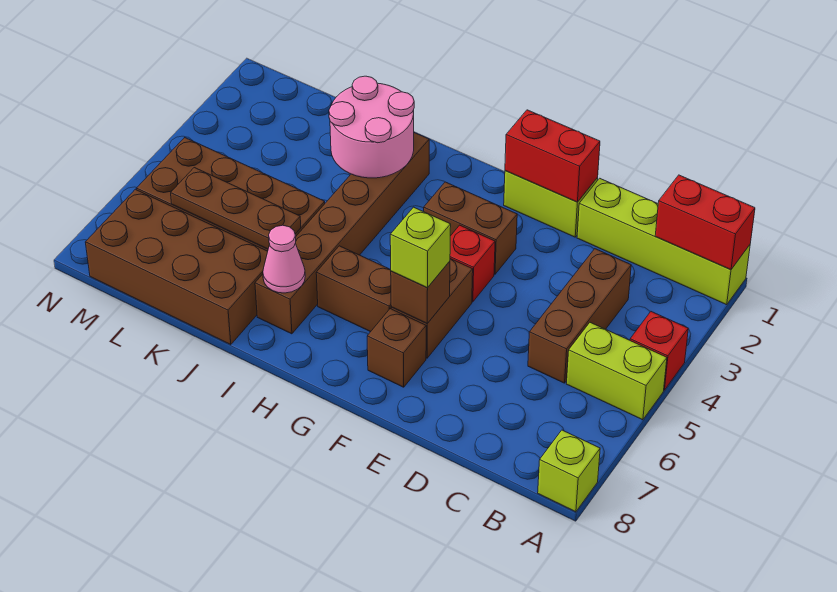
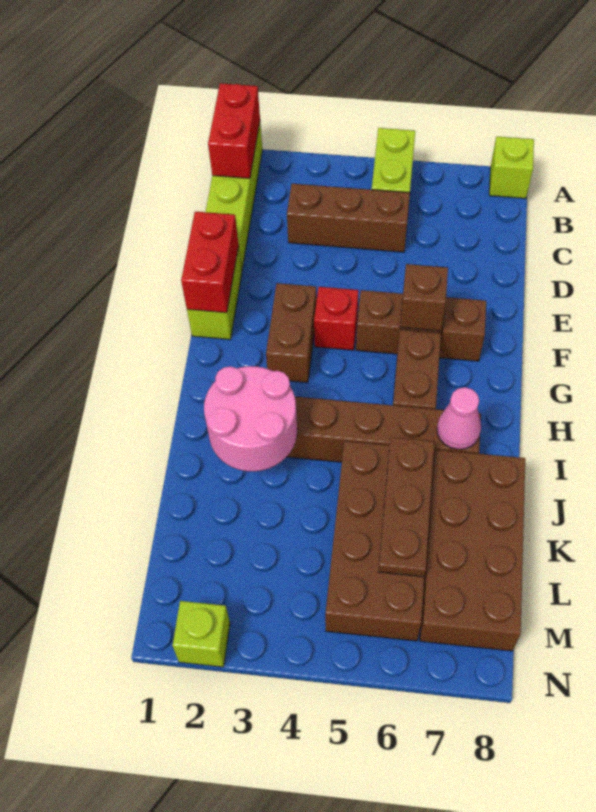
red brick A4 level 1 -> none
lime brick F6 level 3 -> lime brick N2 level 1

